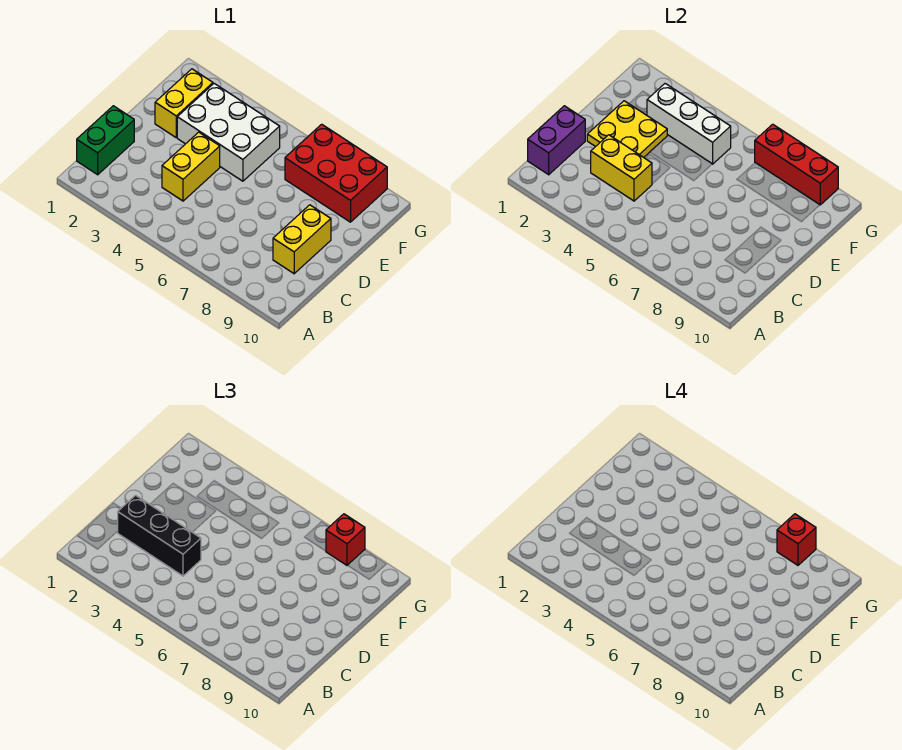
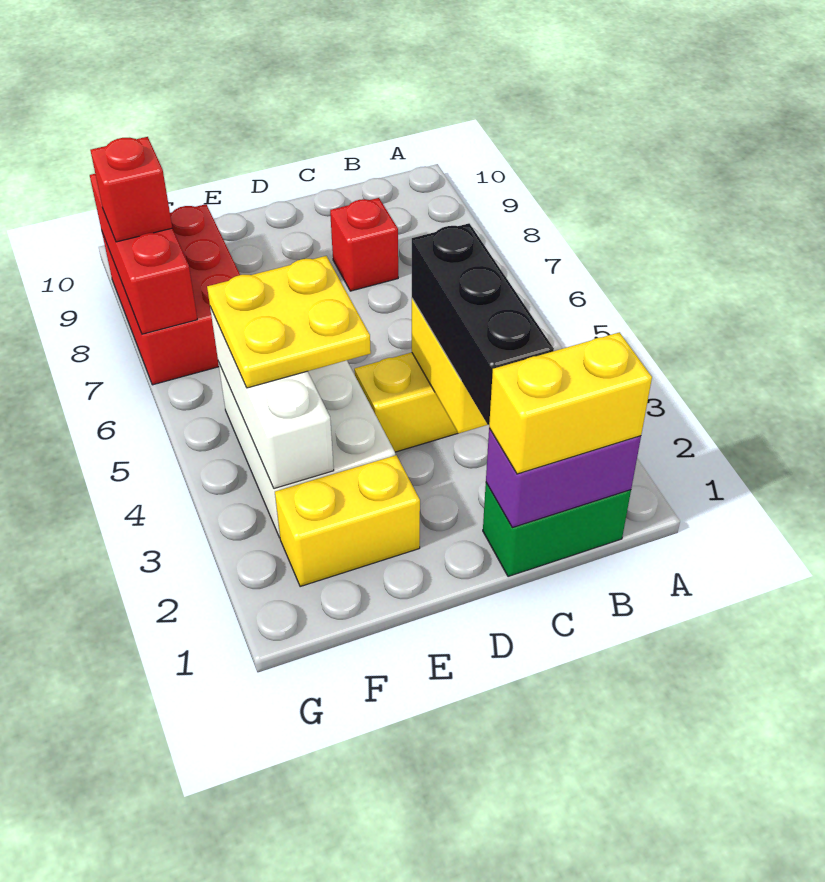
yellow brick C9:D9 level 1 -> yellow brick B1:C1 level 3
yellow plate D2:E3 level 2 -> yellow plate E4:F5 level 3
red brick G8 level 4 -> red brick C8 level 1

